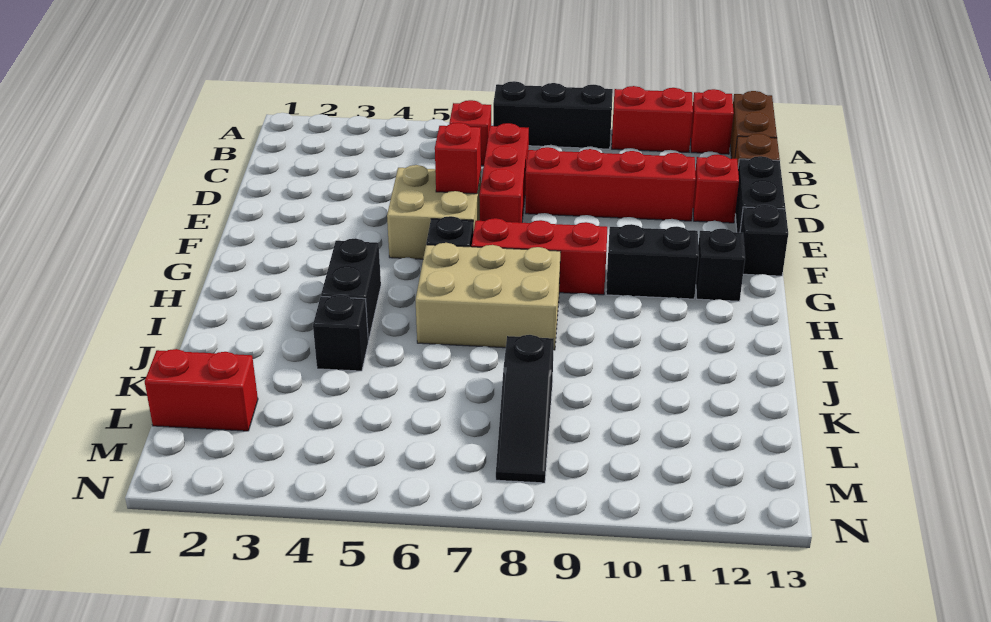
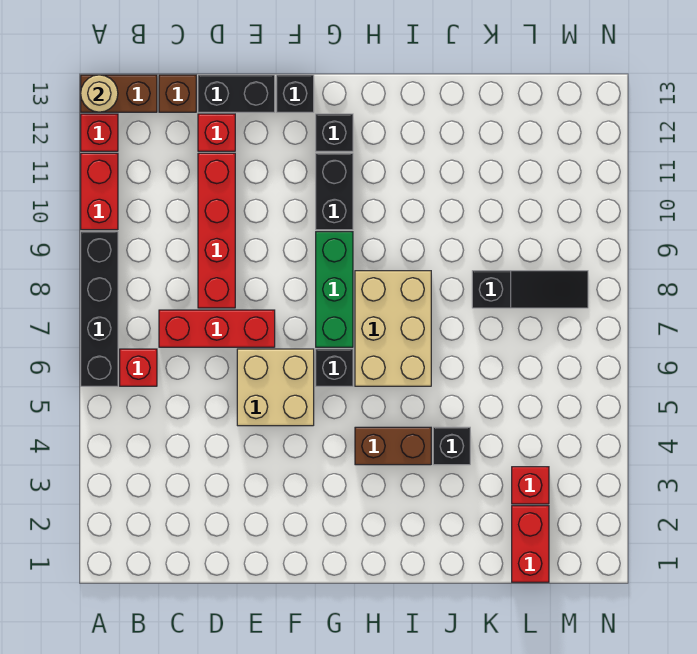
black brick A7:A9 level 1 -> black brick A6:A9 level 1
none -> tan round brick A13 level 2
red brick E6 level 2 -> red brick L3 level 1
red brick G7:G9 level 1 -> green brick G7:G9 level 1
black brick H4:I4 level 1 -> brown brick H4:I4 level 1

